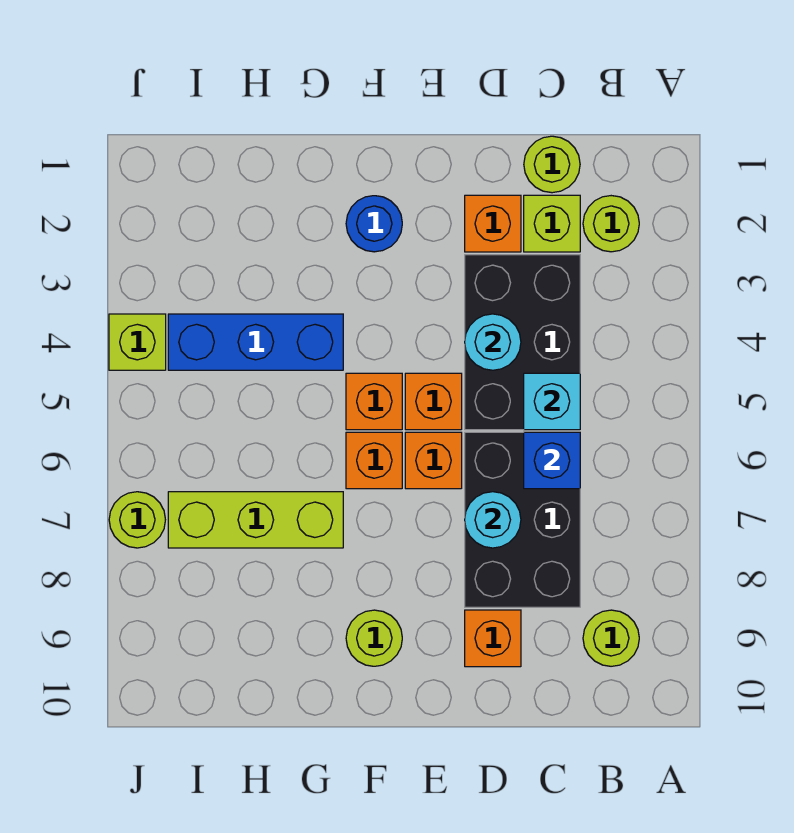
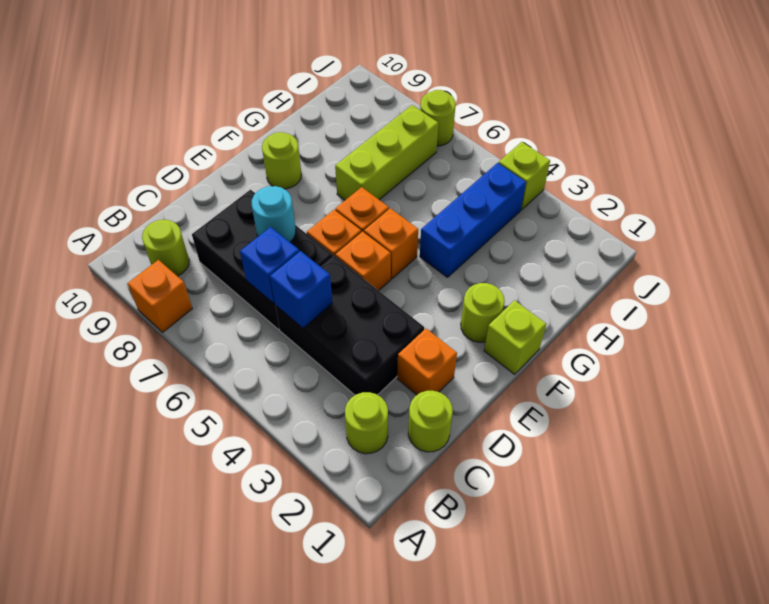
lime brick C2 level 1 -> lime brick F1 level 1
cyan brick C5 level 2 -> blue brick C5 level 2
cyan round brick D4 level 2 -> none
orange brick D9 level 1 -> orange brick A8 level 1
blue round brick F2 level 1 -> lime round brick F2 level 1

